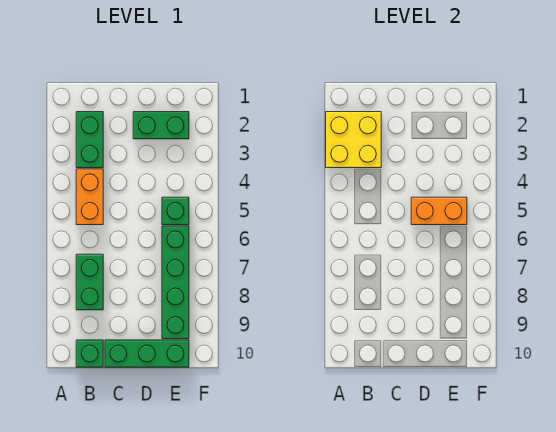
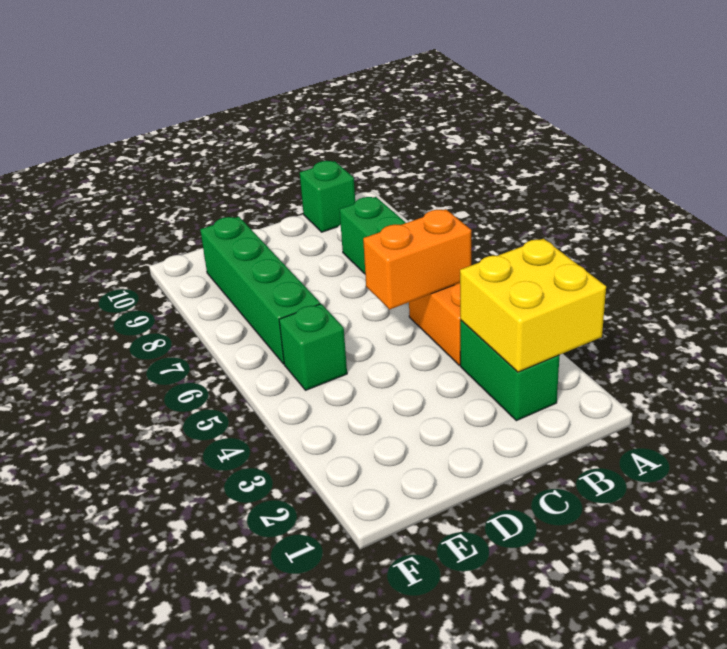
green brick C10:E10 level 1 -> none
green brick D2:E2 level 1 -> none
orange brick D5:E5 level 2 -> orange brick B5:C5 level 2

